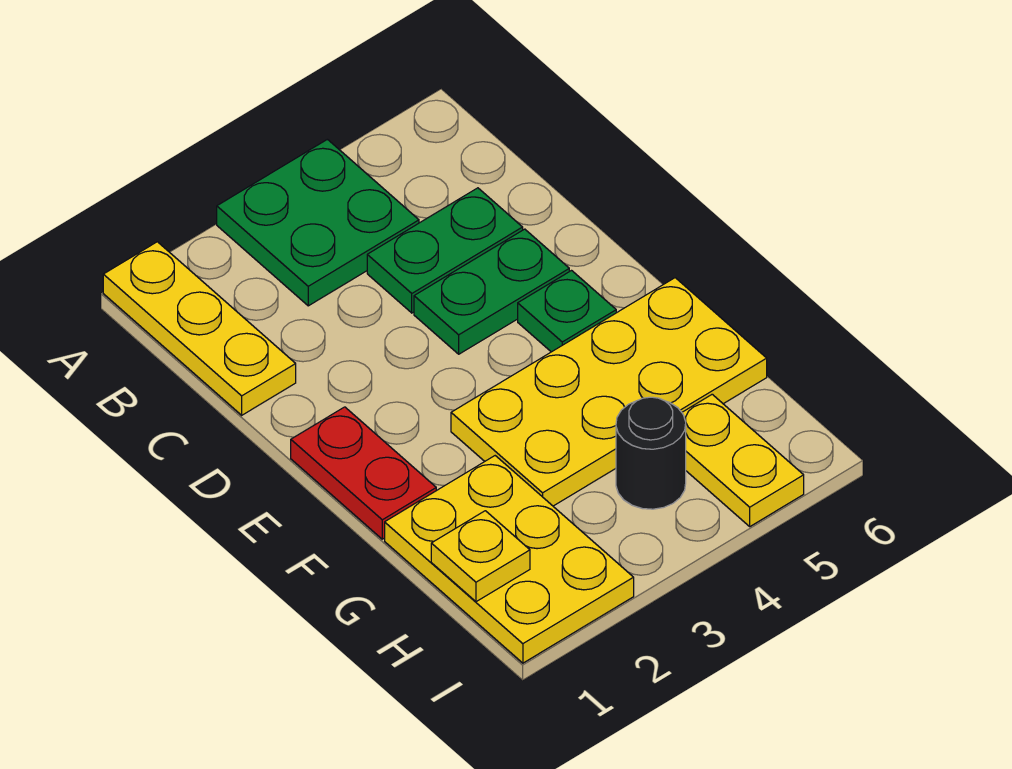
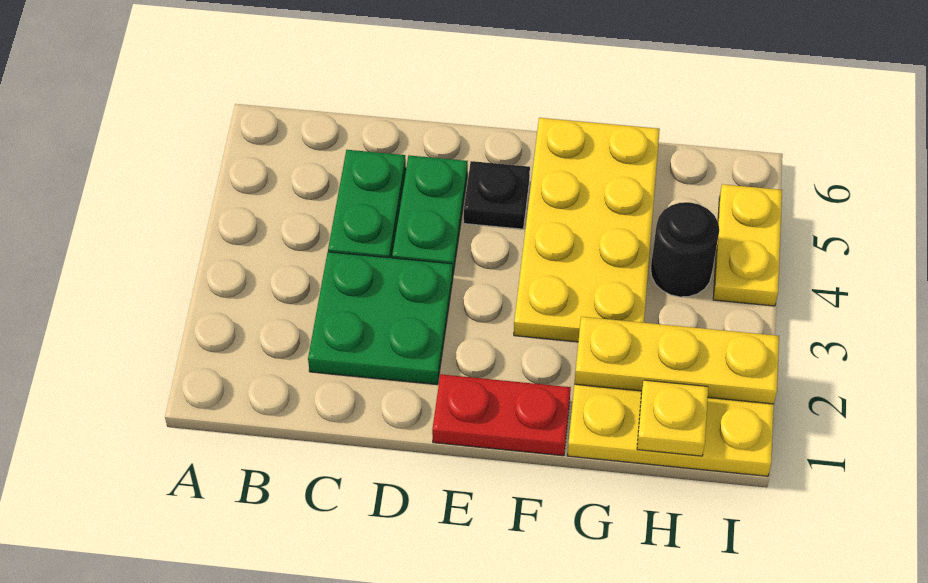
yellow plate A1:C1 level 1 -> yellow plate G2:I2 level 2
green plate A3:B4 level 1 -> green plate C2:D3 level 1
green plate E5 level 1 -> black plate E5 level 1
yellow plate H5:I5 level 1 -> yellow plate I4:I5 level 1

